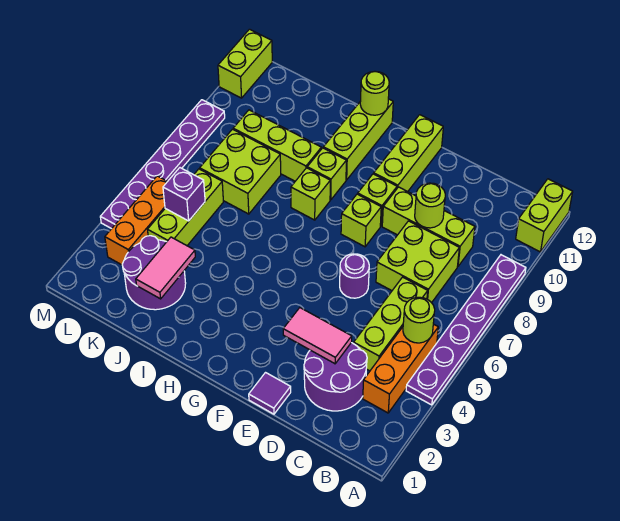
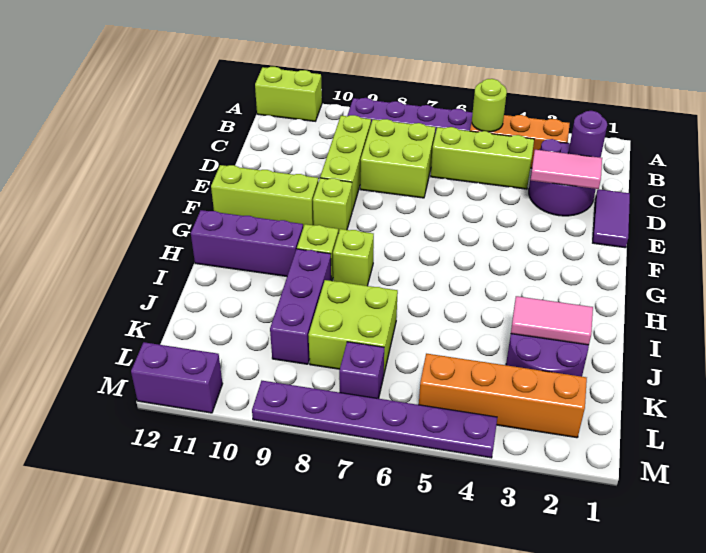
pink tile D3:E3 level 2 -> pink tile D2:D3 level 2
lime round brick D9 level 2 -> none
purple tile E1 level 1 -> purple tile D1:E1 level 1
purple round brick E6 level 1 -> purple round brick C2 level 2
lime brick F8 level 1 -> none
lime brick H10:H12 level 1 -> purple brick H10:H12 level 1
lime round brick H12 level 2 -> none
lime brick I9:K9 level 1 -> purple brick I9:K9 level 1
lime brick K4:K6 level 1 -> none
purple brick K5 level 2 -> purple brick L7 level 1
orange brick L3:L5 level 1 -> orange brick L2:L5 level 1
lime brick M11:M12 level 1 -> purple brick M11:M12 level 1

